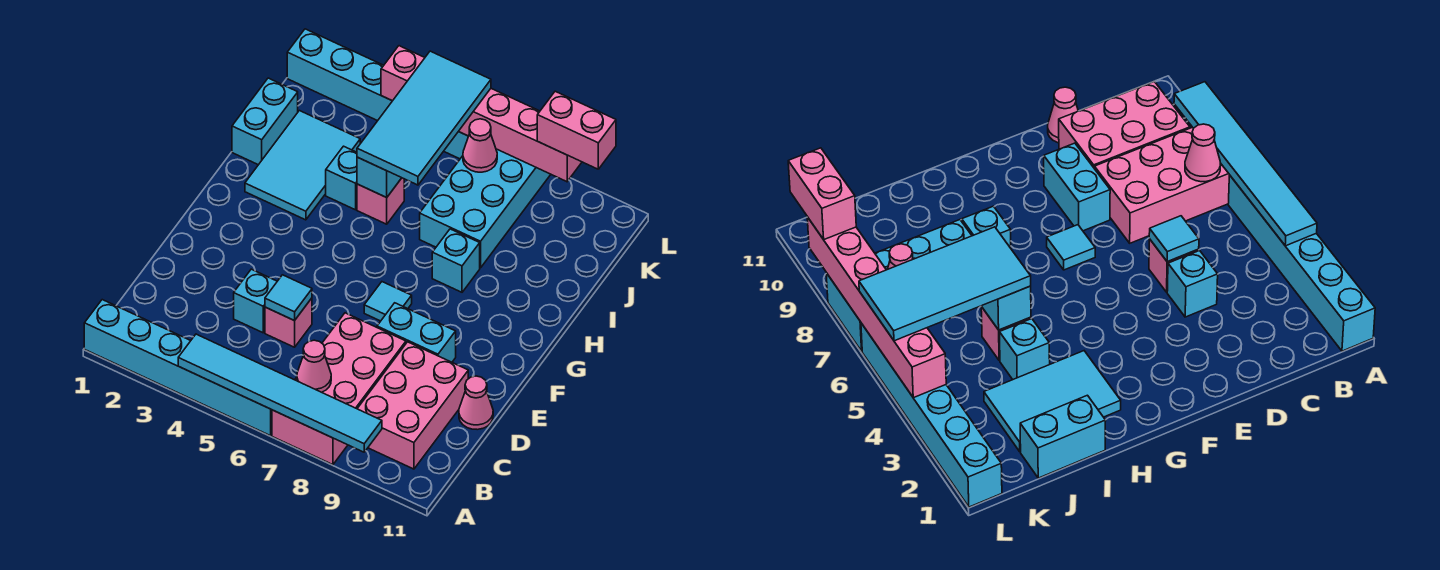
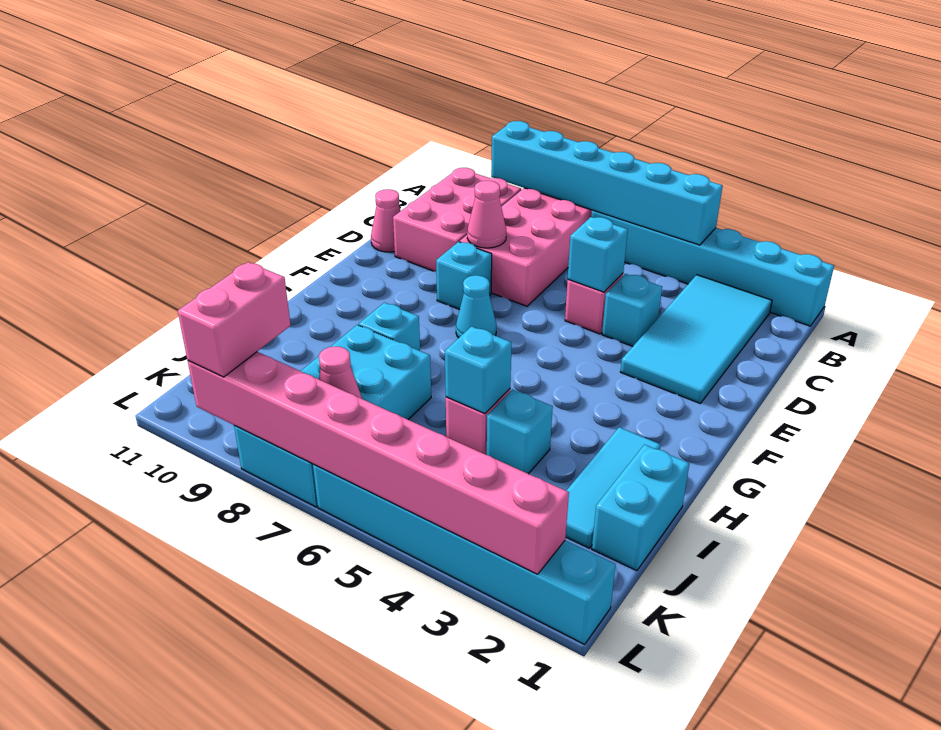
cyan tile A4:A9 level 2 -> cyan brick A4:A9 level 2
pink cone B7 level 2 -> pink cone D8 level 2
cyan tile D5 level 2 -> cyan brick D5 level 2
cyan brick E8:E9 level 1 -> cyan brick E8 level 1
cyan tile F7 level 1 -> cyan cone F7 level 1
cyan tile H2:J3 level 1 -> cyan tile H2:J2 level 1
cyan tile I5:L6 level 3 -> cyan tile B2:E3 level 1
pink brick L4:L9 level 2 -> pink brick L2:L9 level 2
pink brick L9:L10 level 3 -> pink brick K9:L9 level 3

